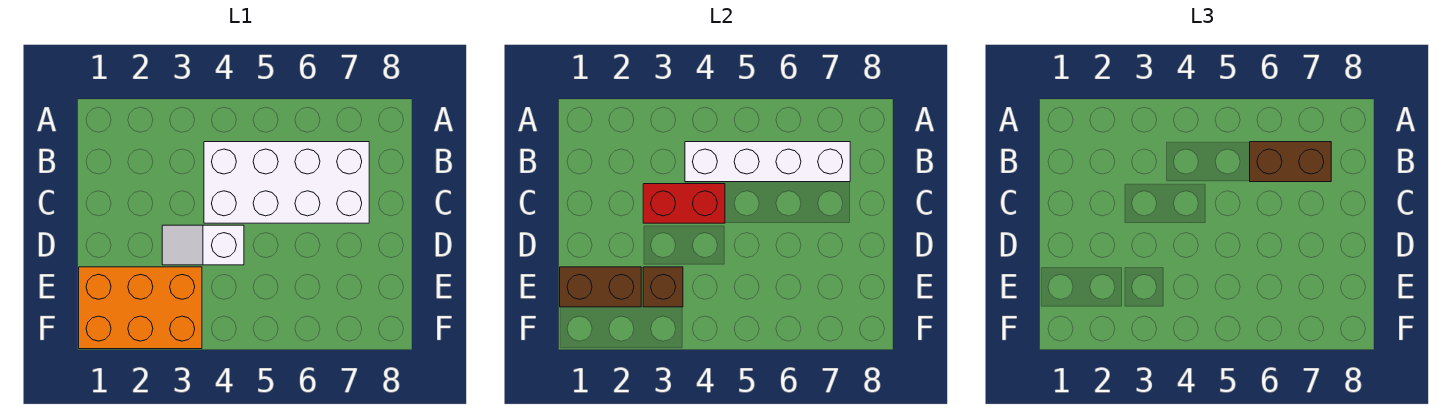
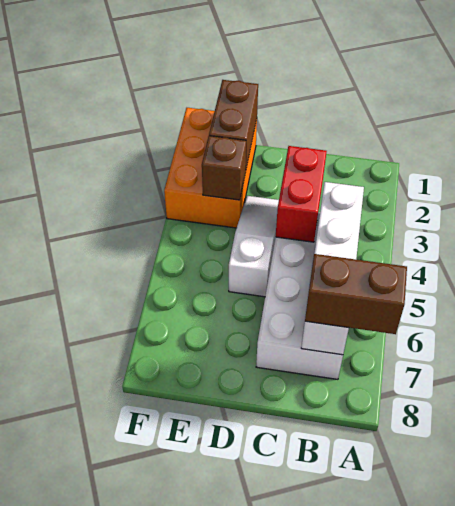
brown brick B6:B7 level 3 -> brown brick A7:B7 level 3
white slope D3:D4 level 1 top 4 -> white slope D3:D5 level 1 top 5

